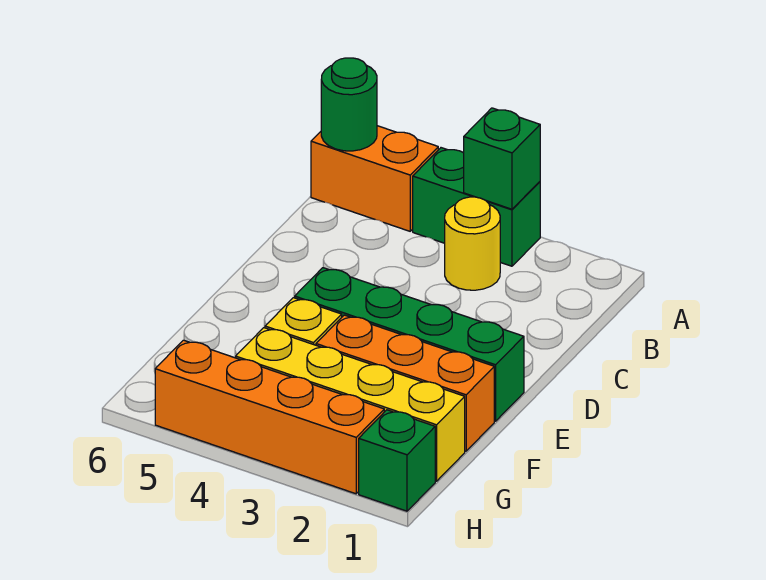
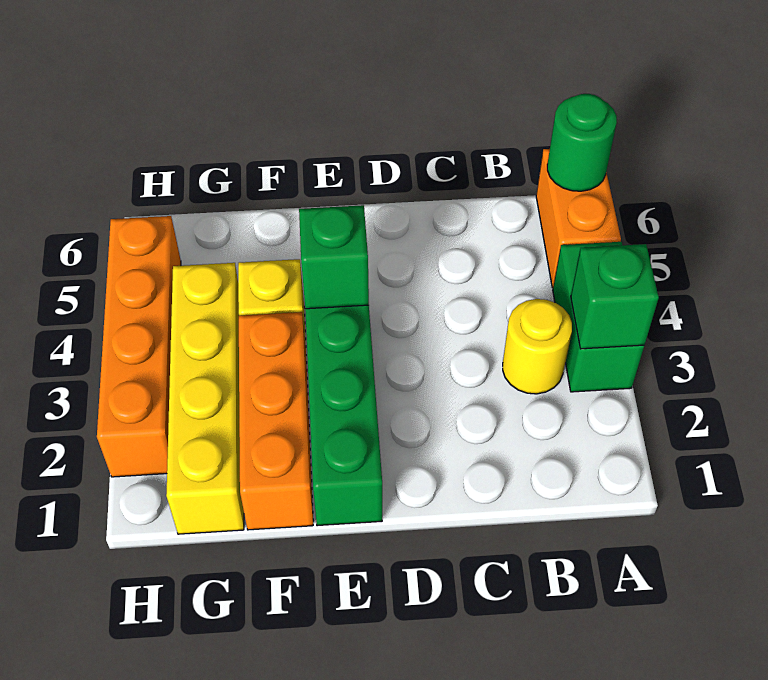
green brick H1 level 1 -> green brick E4 level 2

